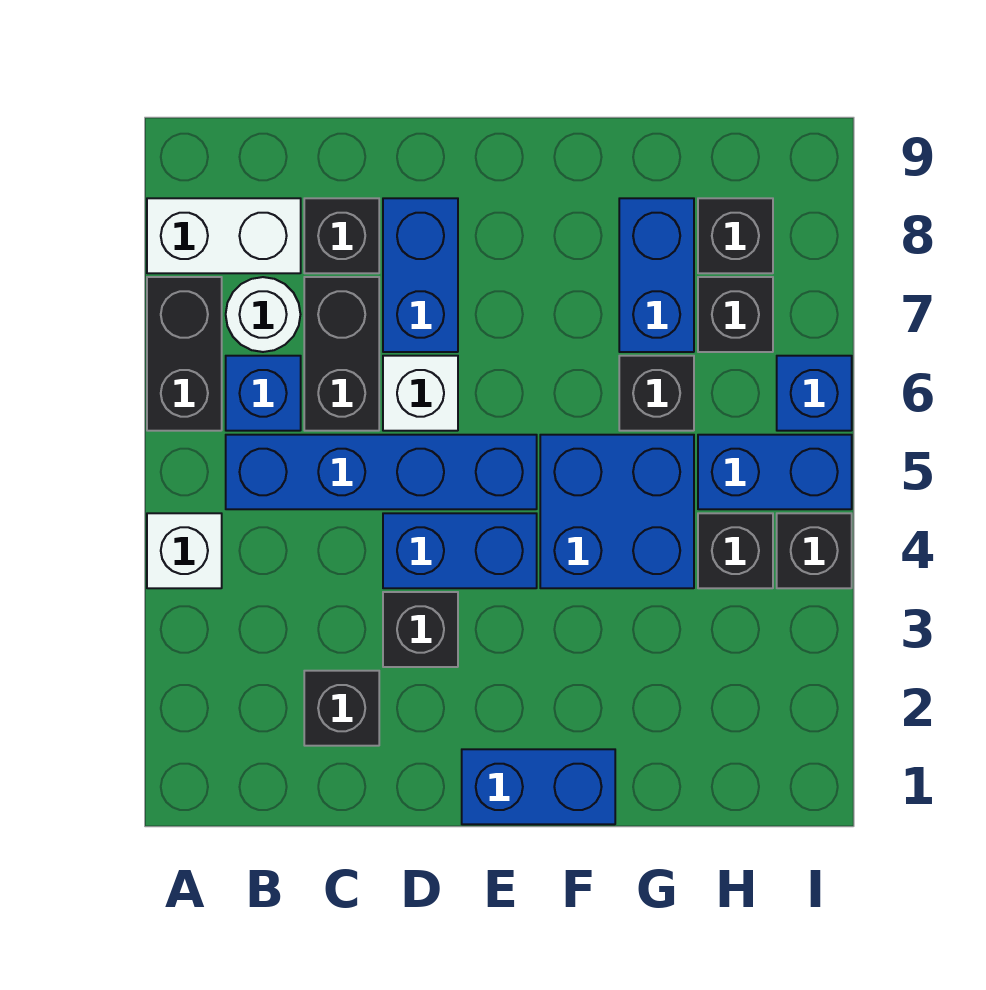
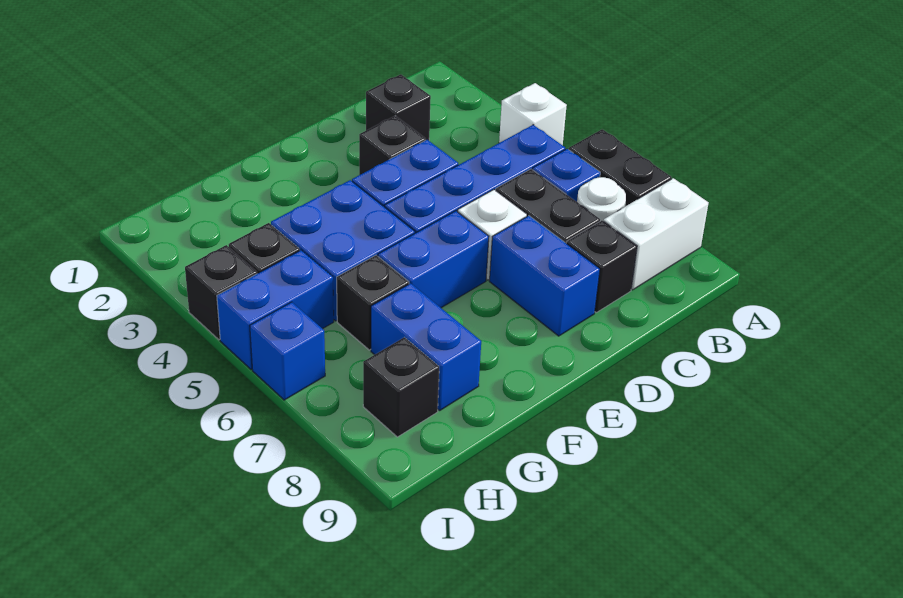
blue brick E1:F1 level 1 -> blue brick E6:F6 level 1
black brick H7 level 1 -> none

